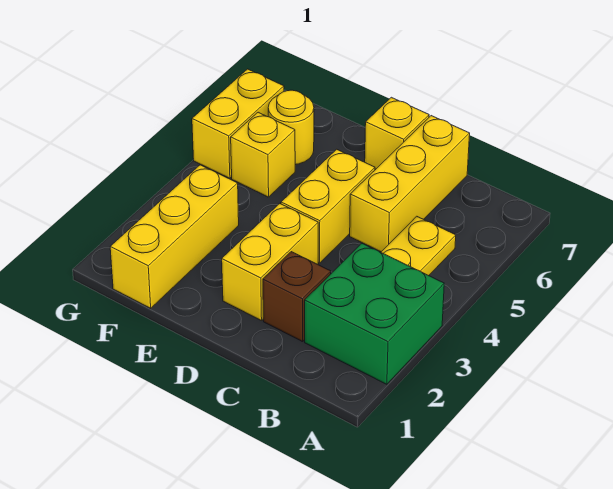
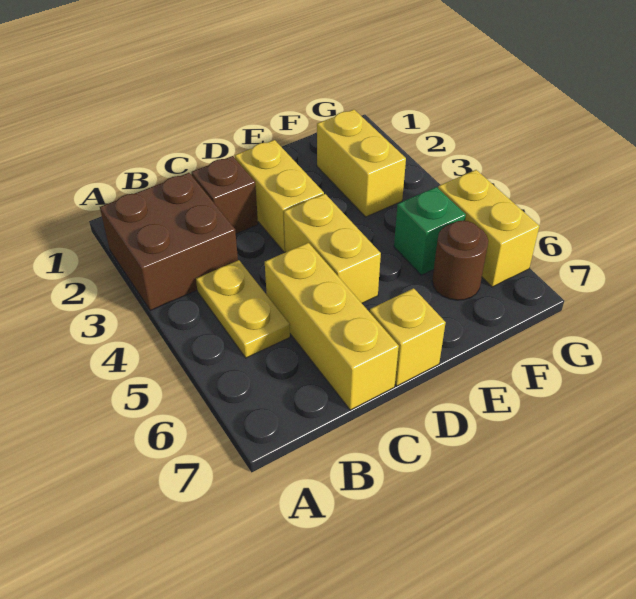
green brick A2:B3 level 1 -> brown brick A2:B3 level 1
yellow brick F1:F3 level 1 -> yellow brick F2:F3 level 1
yellow brick F5 level 1 -> green brick F5 level 1
yellow round brick F6 level 1 -> brown round brick F6 level 1

